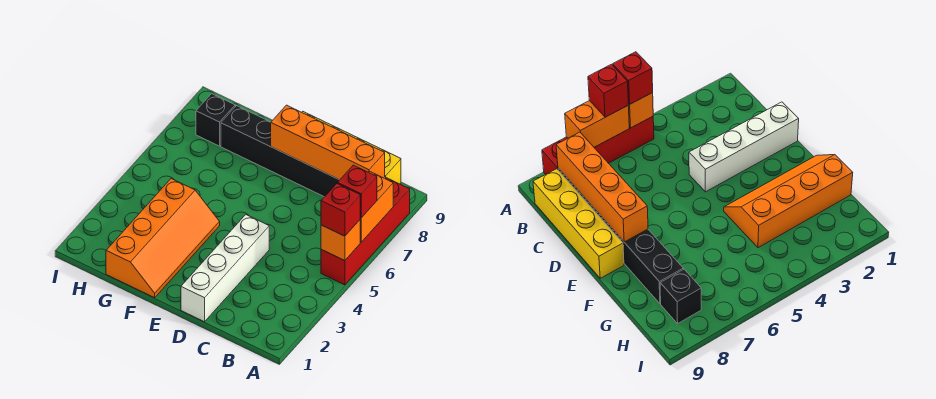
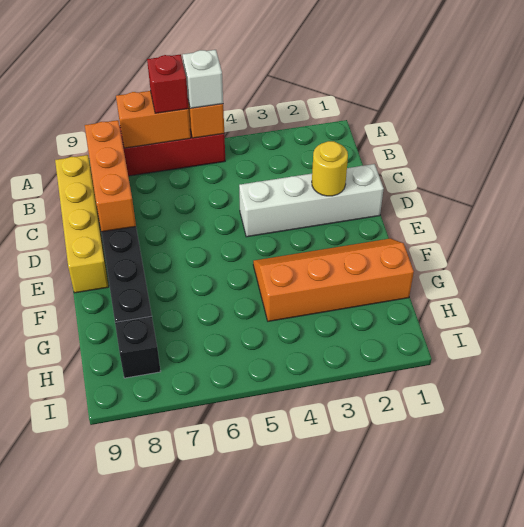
red brick A5 level 3 -> white brick A5 level 3
orange brick B8:E8 level 2 -> orange brick B8:D8 level 2
none -> yellow round brick D2 level 2

